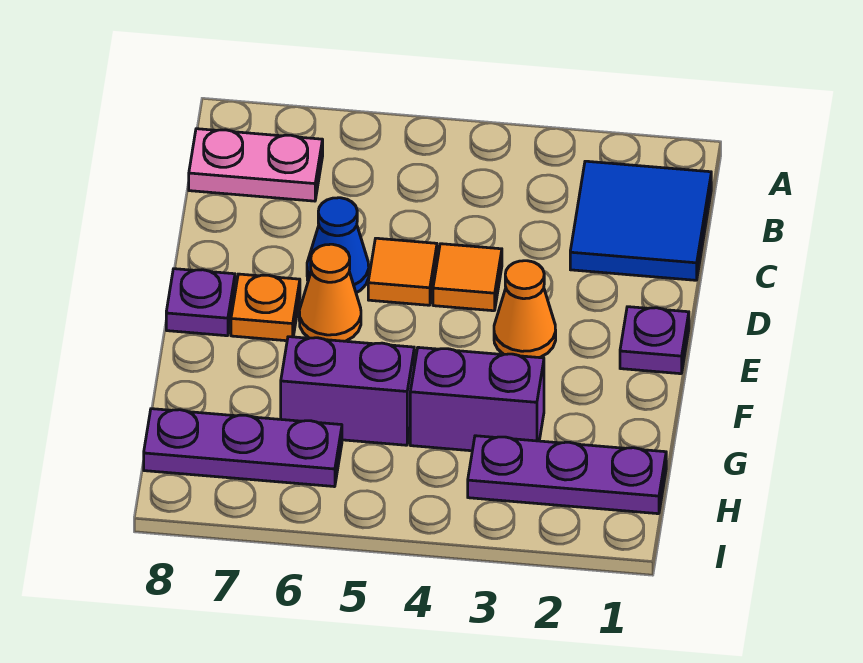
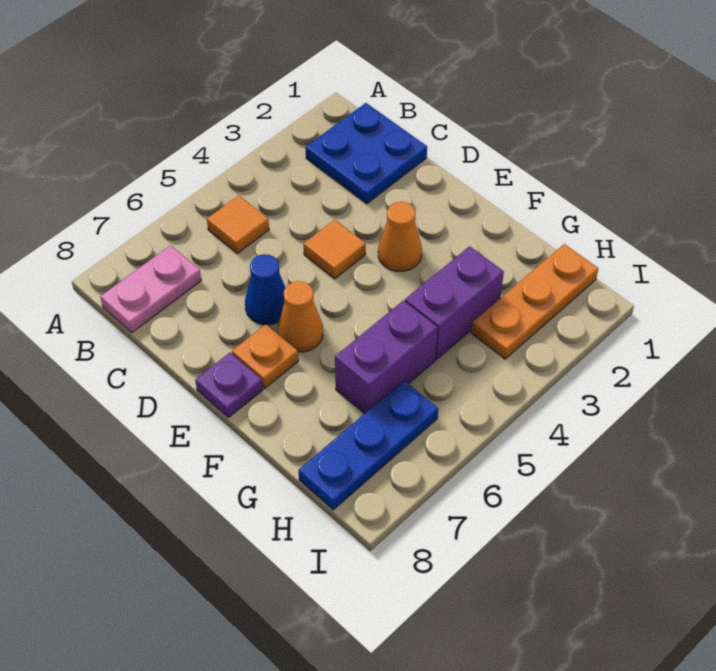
blue tile B1:C2 level 1 -> blue plate B1:C2 level 1
orange tile D5 level 1 -> orange tile B5 level 1
purple plate E1 level 1 -> none
purple plate H1:H3 level 1 -> orange plate H1:H3 level 1
purple plate H6:H8 level 1 -> blue plate H6:H8 level 1

